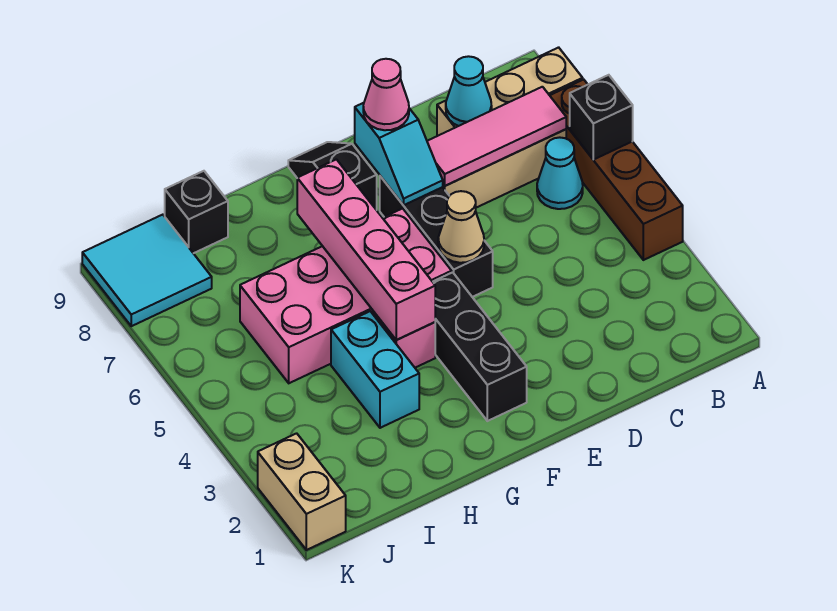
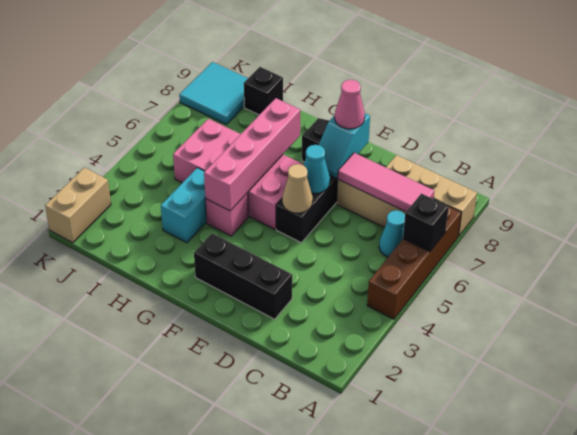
cyan cone C8 level 2 -> cyan cone E6 level 2
black brick F2:F4 level 1 -> black brick D2:F2 level 1

